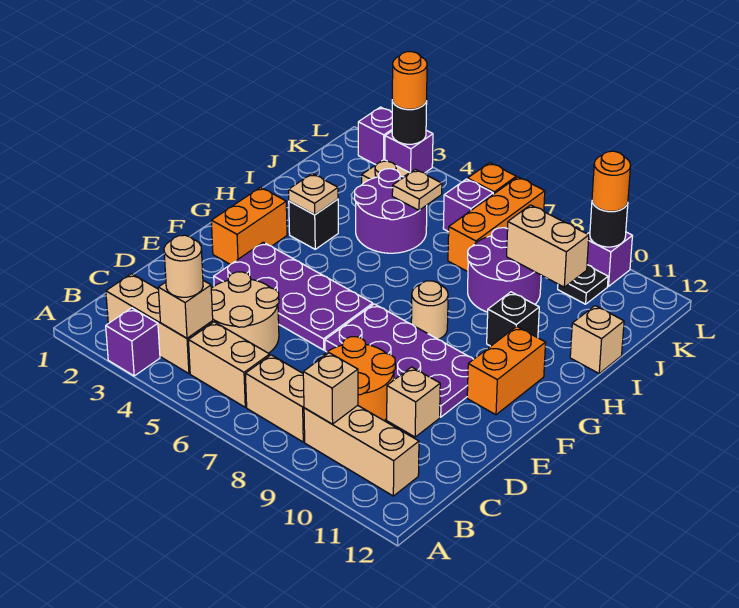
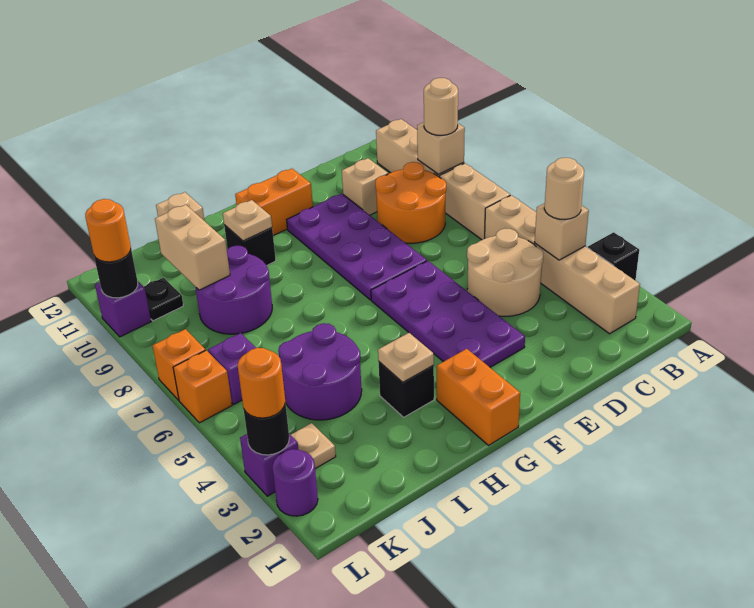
purple brick A3 level 1 -> black brick A3 level 1
orange brick F2:G2 level 1 -> orange brick G1:G2 level 1
tan round brick G8 level 1 -> tan round brick B9 level 3
tan plate J5 level 2 -> tan plate H10 level 2
orange brick J7:L7 level 1 -> orange brick L7 level 1
purple brick L2 level 1 -> purple round brick L2 level 1

